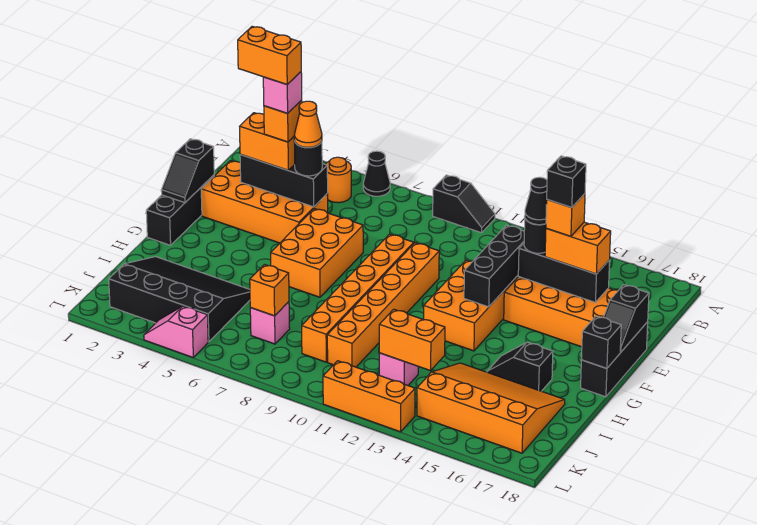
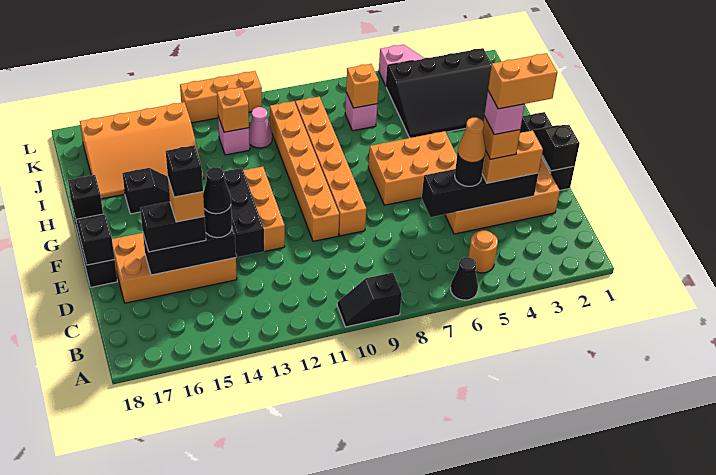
black brick D3:D5 level 2 -> black brick D3:D6 level 2
orange brick D15:D16 level 3 -> black brick D15:D16 level 3
orange brick E6:G7 level 1 -> orange brick F5:G7 level 1
none -> pink cone J11 level 1
orange brick J12:J13 level 2 -> orange brick J12 level 2

